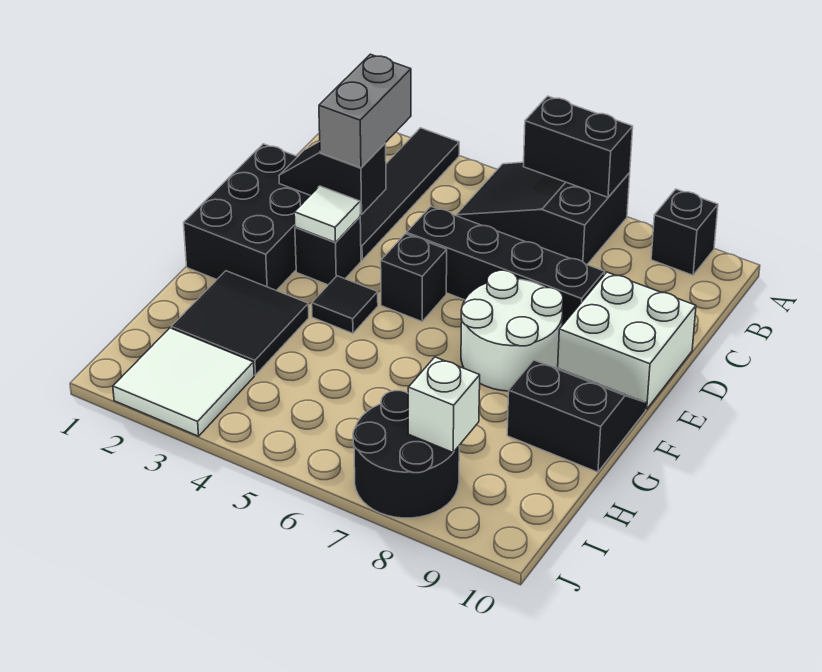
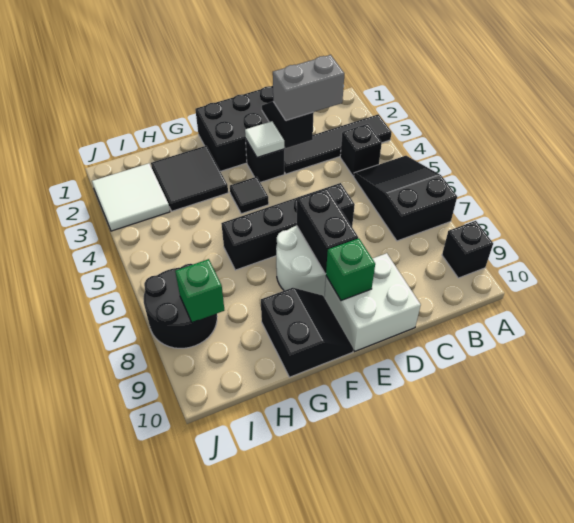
black brick A6:A7 level 2 -> black brick E7:E8 level 2
black brick D5:D8 level 1 -> black brick D6:G6 level 1
black brick E5 level 1 -> black brick B4 level 1
none -> green brick E9 level 2
white brick I8 level 2 -> green brick I8 level 2

